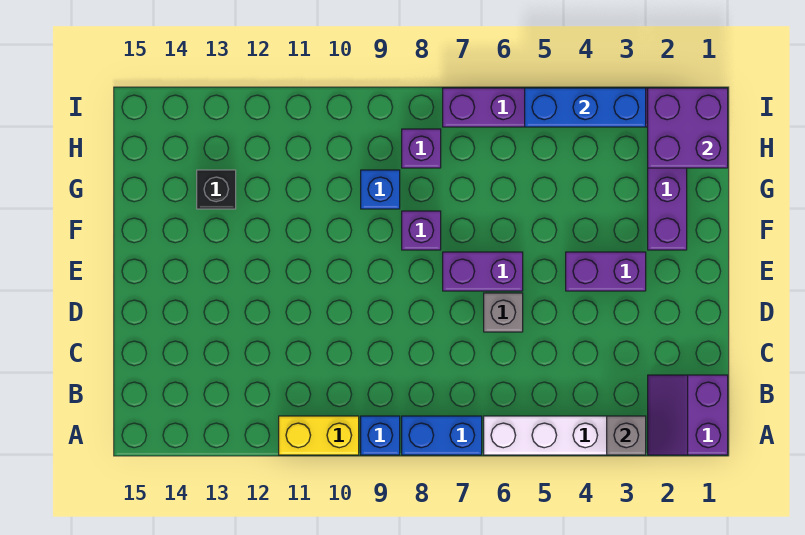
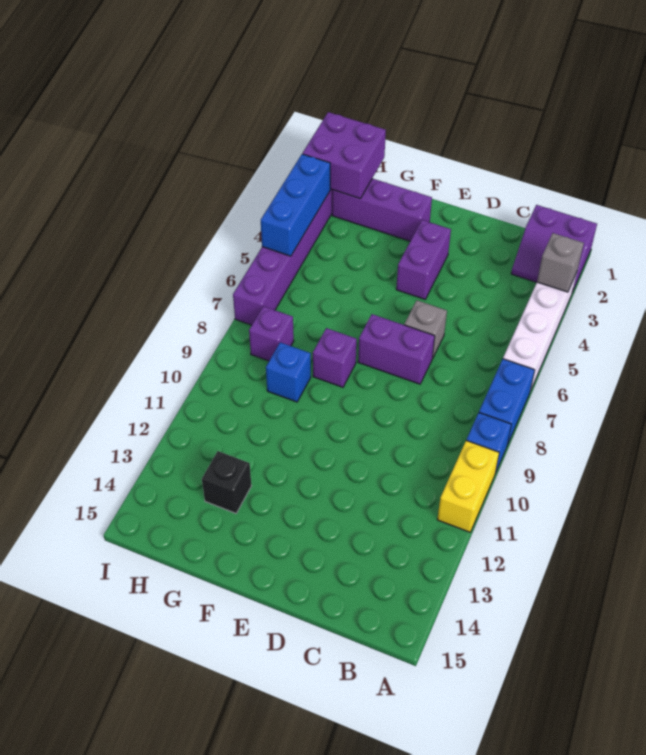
purple brick E6:E7 level 1 -> purple brick D7:E7 level 1

